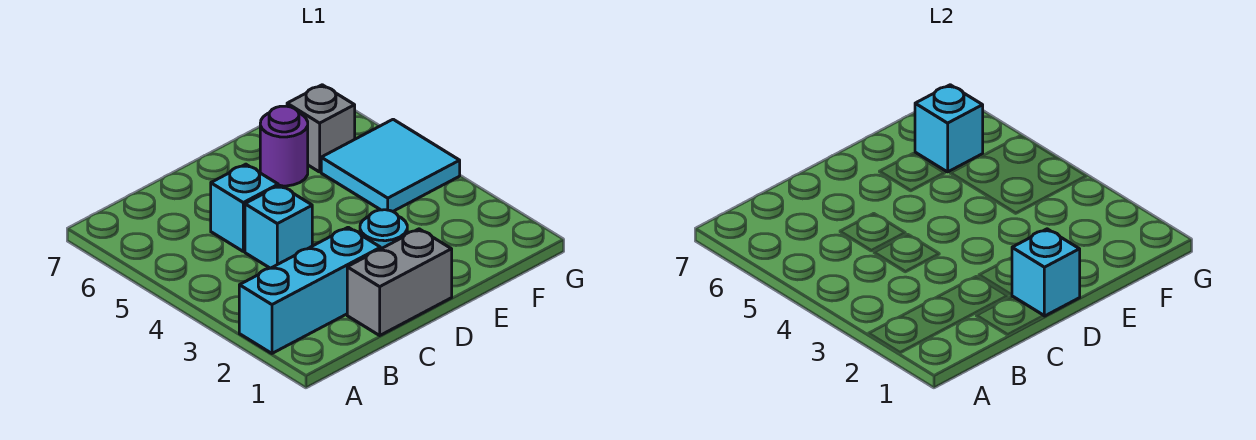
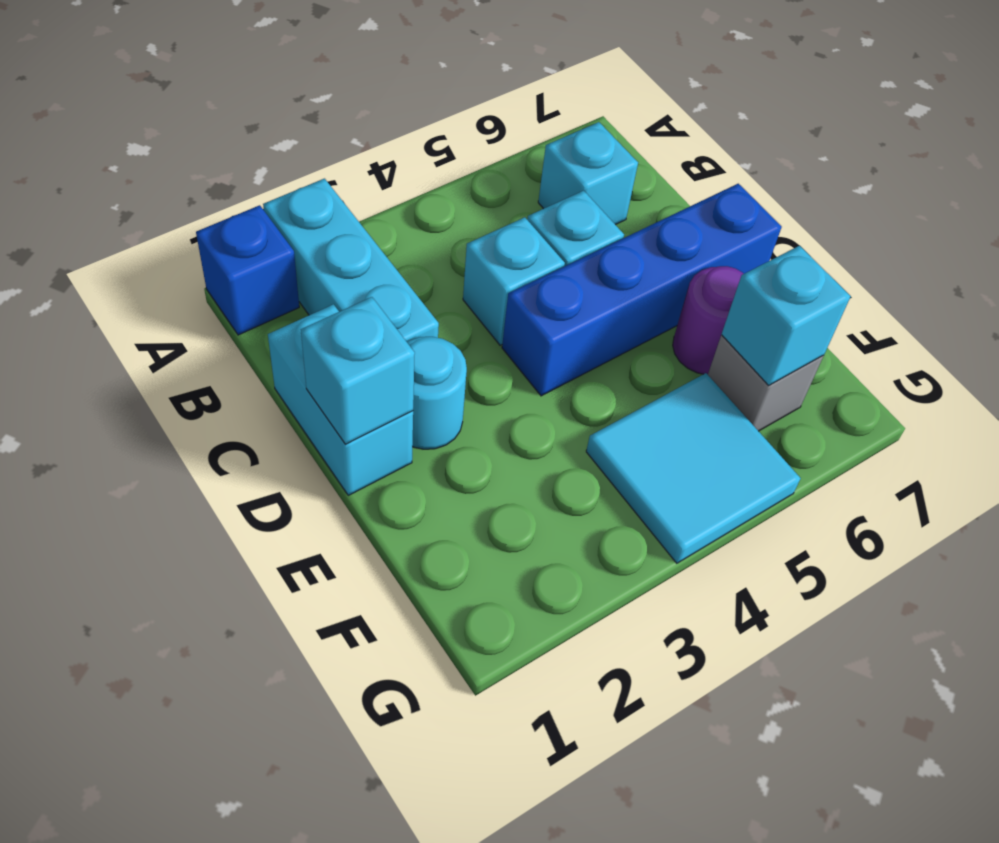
none -> blue brick A1 level 1
none -> cyan brick B6 level 1
grey brick C1:D1 level 1 -> cyan brick C1:D1 level 1
none -> blue brick D4:D7 level 1

